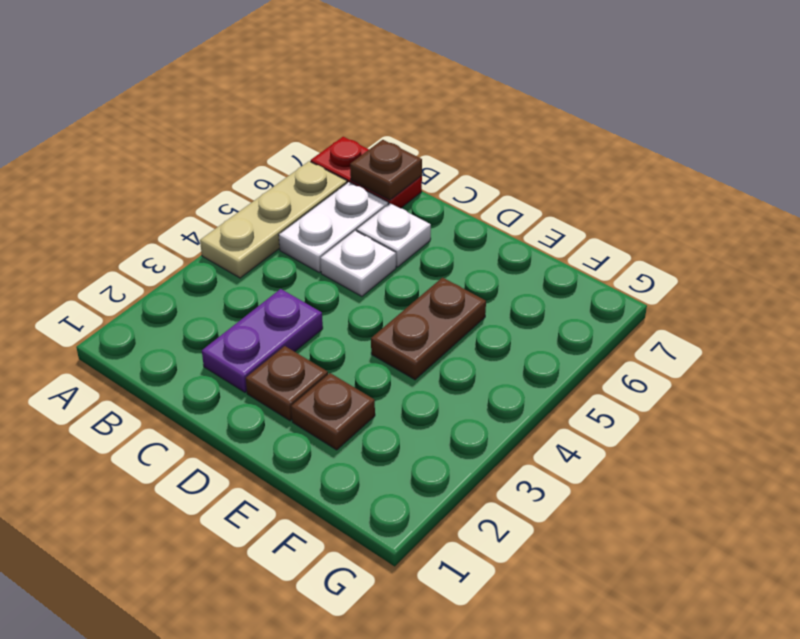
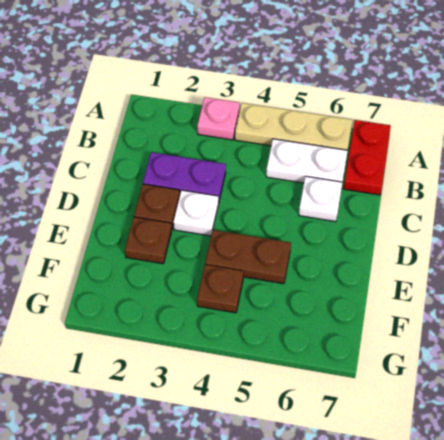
none -> pink plate A3 level 1
brown plate B7 level 2 -> brown plate F4 level 1
white plate C5 level 1 -> white plate D3 level 1

